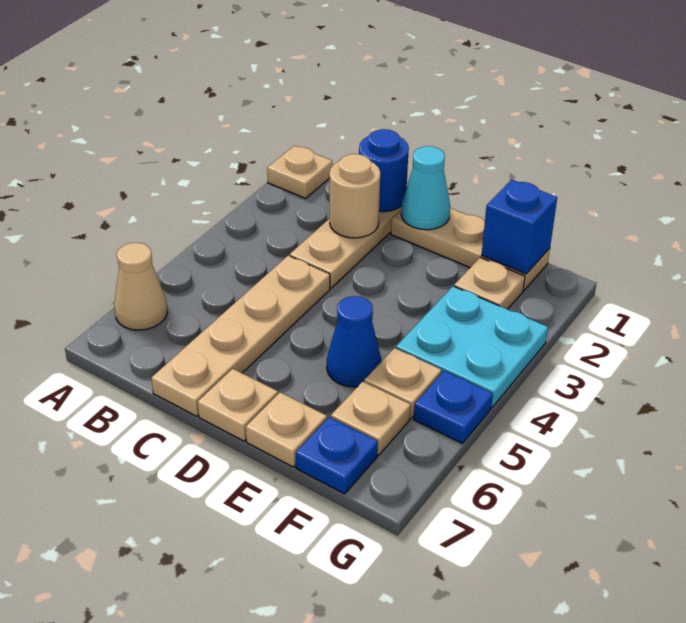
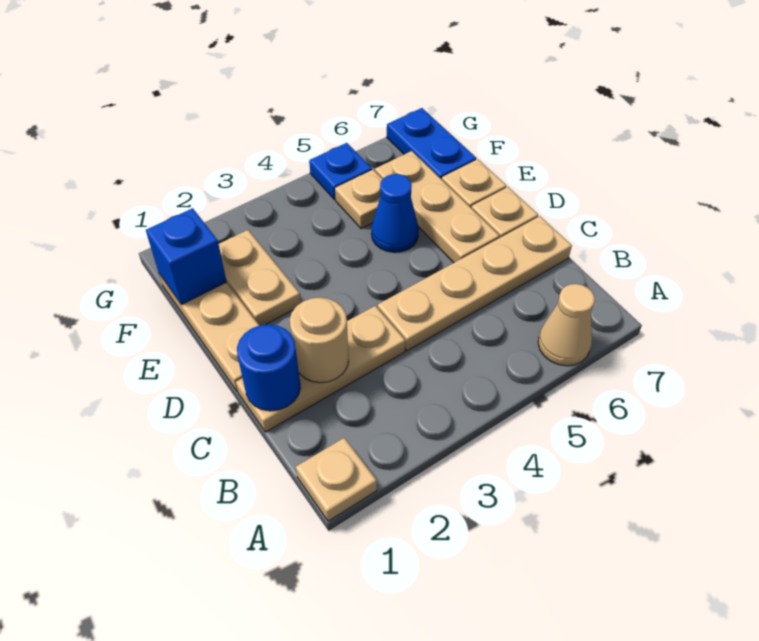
cyan cone D1 level 2 -> none
tan plate F2 level 1 -> tan plate E2:F2 level 1
cyan plate F3:G4 level 1 -> none
tan plate F6 level 1 -> tan plate D6:F6 level 1
blue plate F7 level 1 -> blue plate F7:G7 level 1

